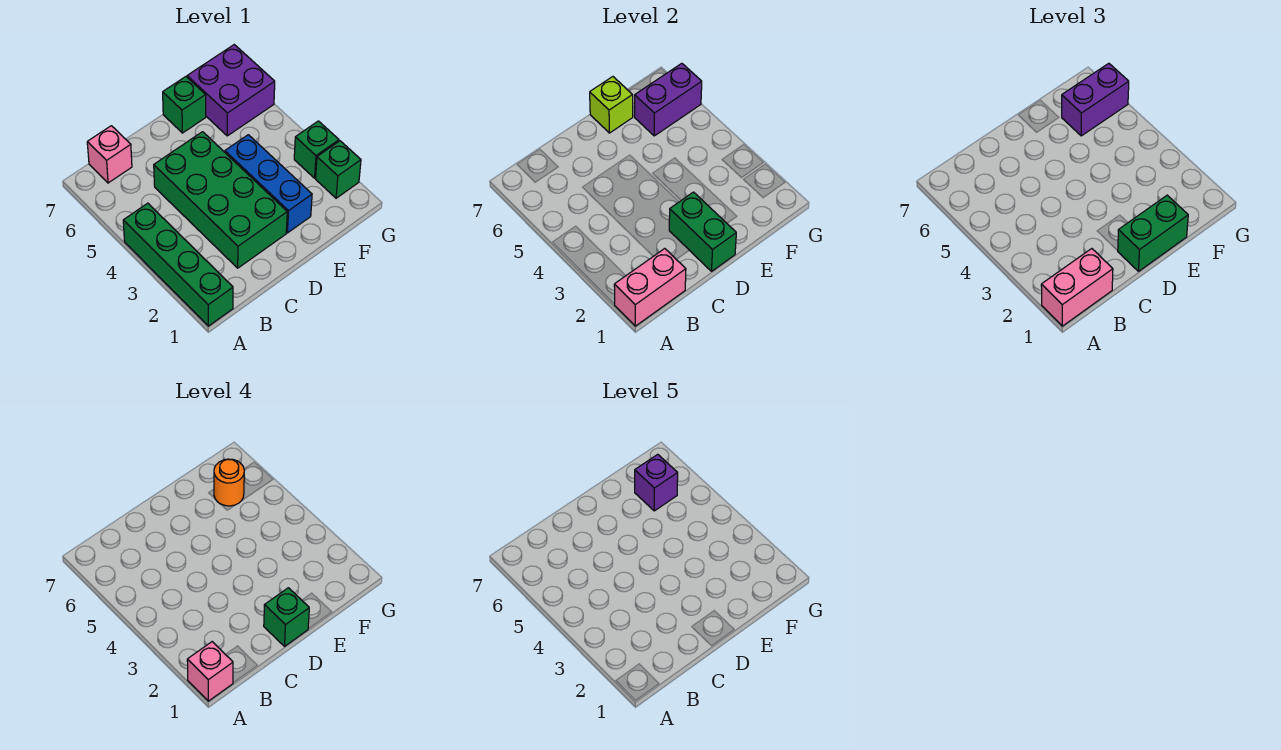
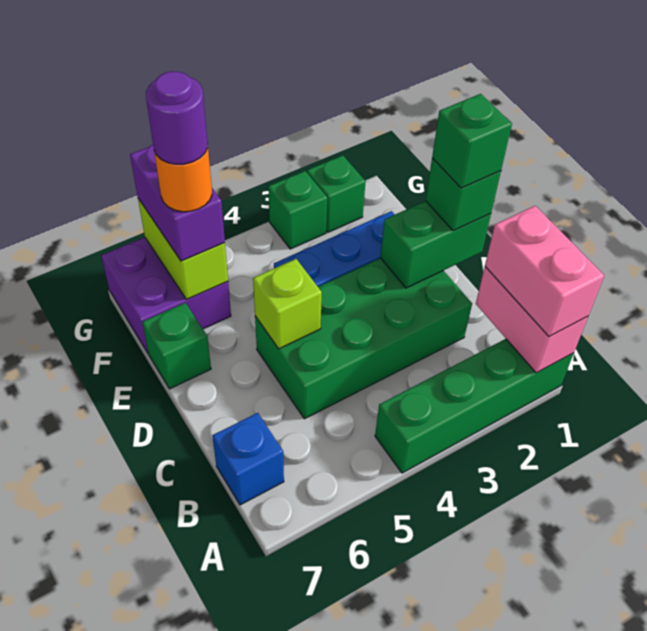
pink brick A1 level 4 -> none
pink brick B7 level 1 -> blue brick B7 level 1
green brick D1:E1 level 3 -> green brick D1 level 3
lime brick E7 level 2 -> lime brick D5 level 2
purple brick F6:G6 level 2 -> lime brick F6:G6 level 2
purple brick F6 level 5 -> purple round brick F6 level 5

